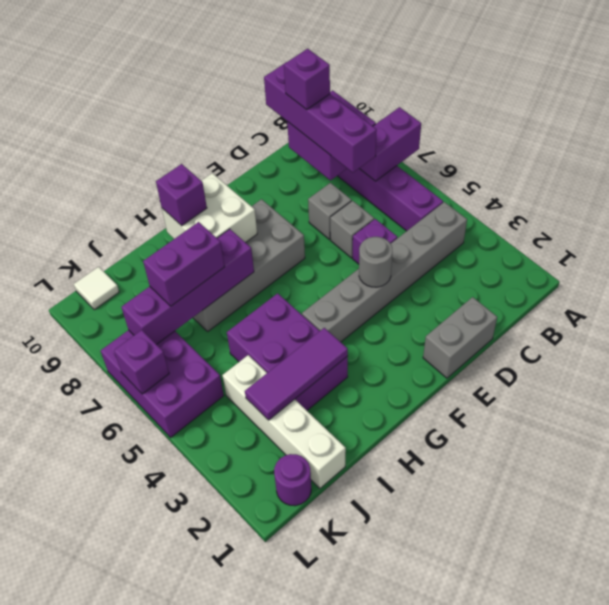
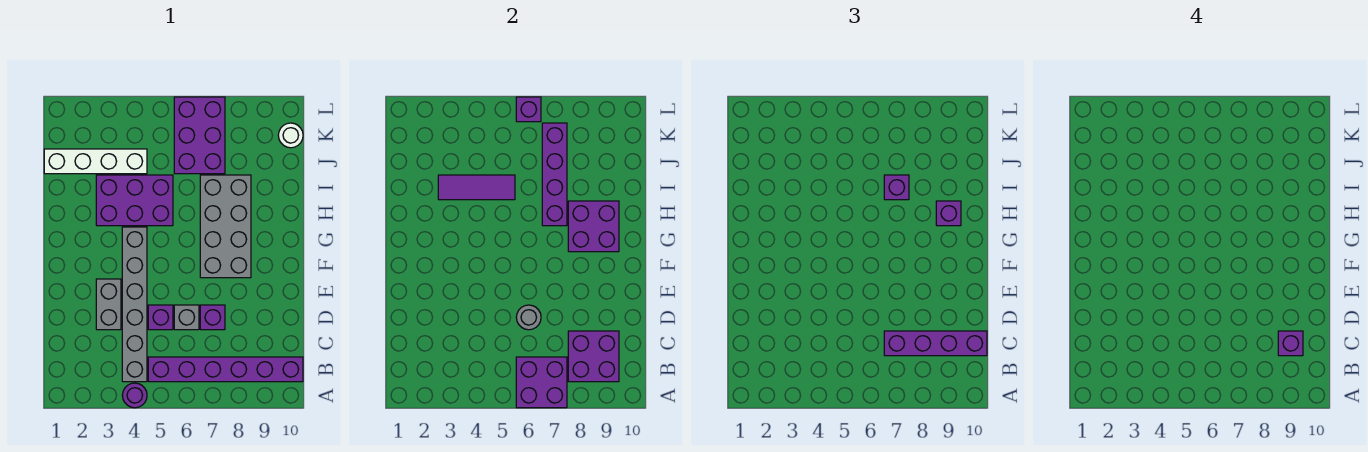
purple brick A7:B7 level 2 -> purple brick A6:B7 level 2
grey brick D1:E1 level 1 -> grey brick D3:E3 level 1
grey brick D7 level 1 -> purple brick D7 level 1
grey round brick E4 level 2 -> grey round brick D6 level 2
white brick G8:H9 level 2 -> purple brick G8:H9 level 2
purple tile H3:J3 level 2 -> purple tile I3:I5 level 2
purple brick I7:J7 level 3 -> purple brick I7 level 3
purple round brick K1 level 1 -> purple round brick A4 level 1
purple brick K5:L7 level 1 -> purple brick J6:L7 level 1
white tile K10 level 1 -> white round brick K10 level 1

